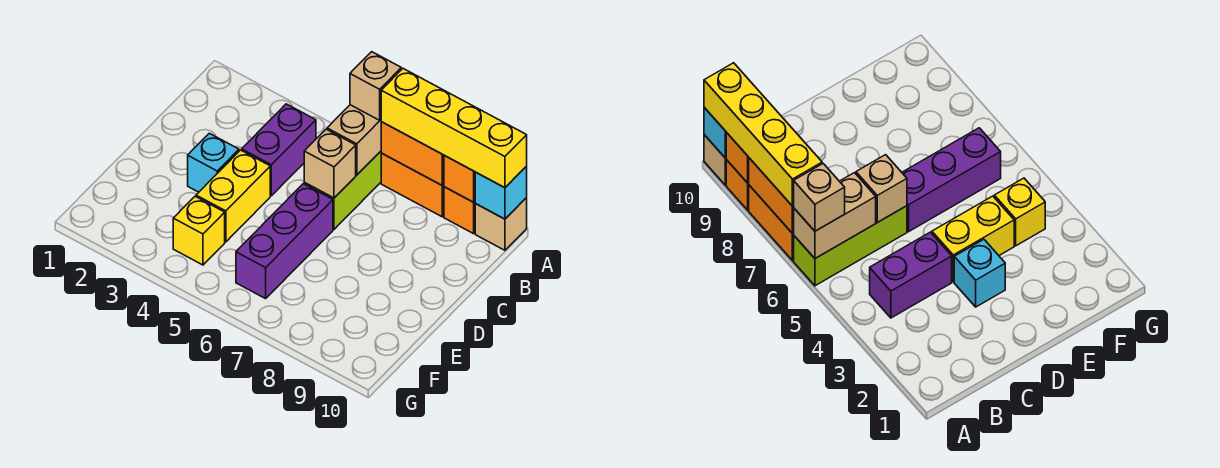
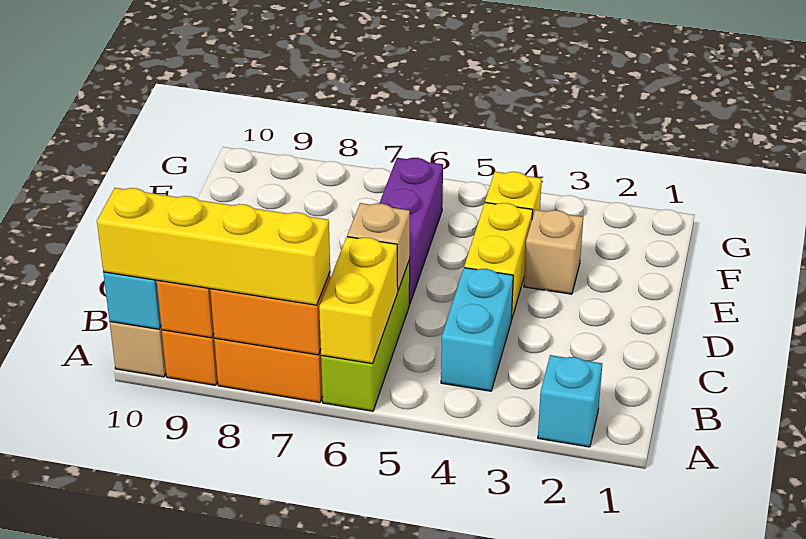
tan brick A6:B6 level 2 -> yellow brick A6:B6 level 2
tan brick A6 level 3 -> tan brick E3 level 1
purple brick B4:C4 level 1 -> cyan brick B4:C4 level 1
cyan brick D3 level 1 -> cyan brick A2 level 1

